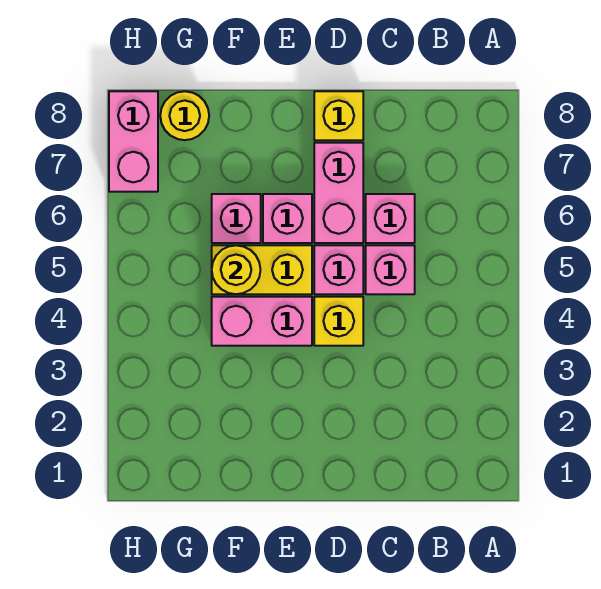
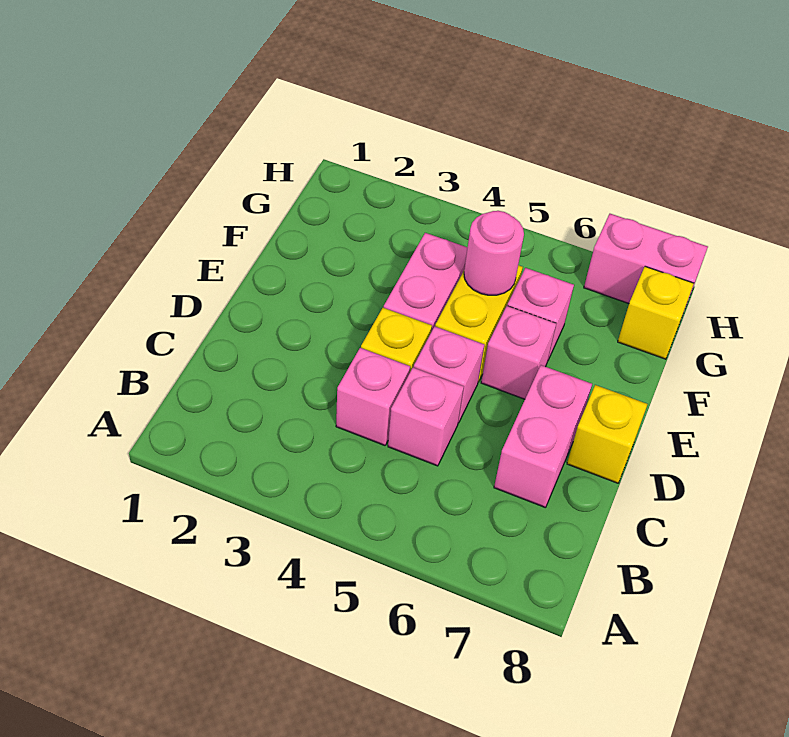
pink brick C6 level 1 -> pink brick C4 level 1
pink brick D6:D7 level 1 -> pink brick C7:D7 level 1
yellow round brick F5 level 2 -> pink round brick F5 level 2
yellow round brick G8 level 1 -> yellow brick G8 level 1

